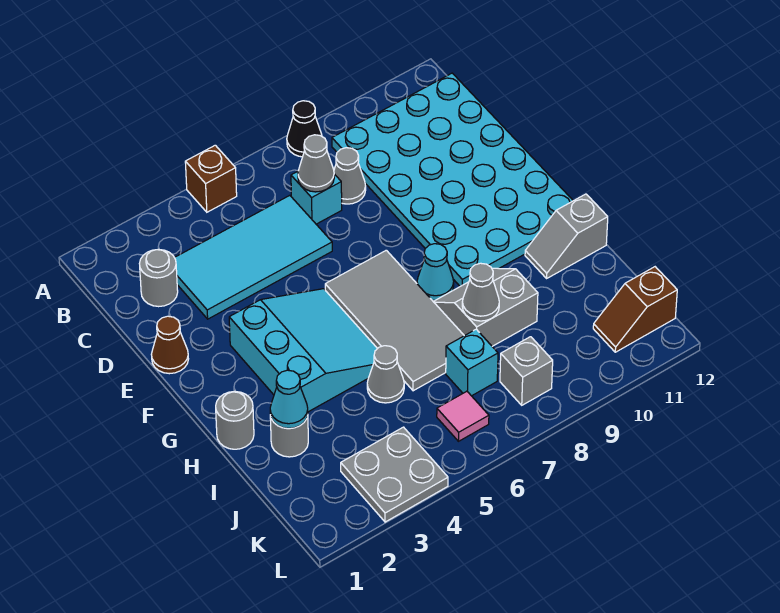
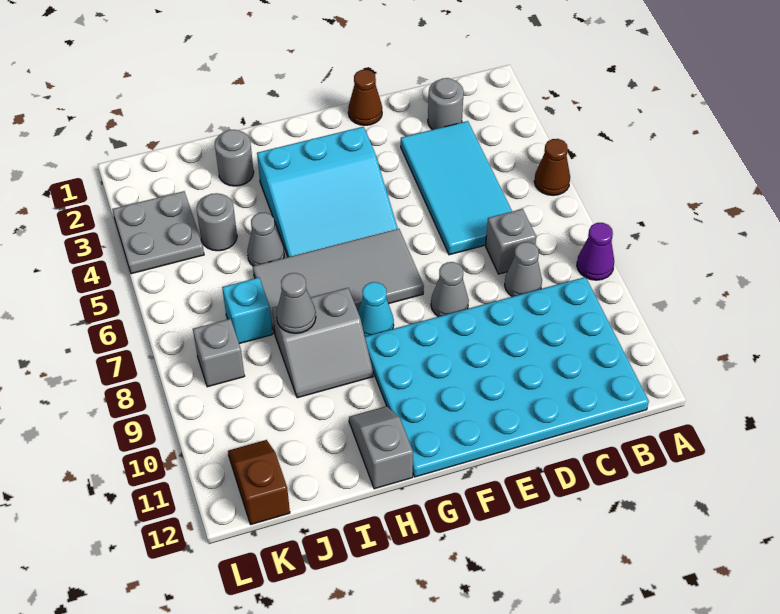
brown brick A5 level 1 -> brown cone A5 level 1
black cone A8 level 1 -> purple cone A8 level 1
cyan brick C7 level 1 -> grey brick C7 level 1
grey cone C7 level 2 -> grey cone E8 level 1
grey round brick H1 level 1 -> grey round brick J4 level 1
grey slope H8:I9 level 1 top I -> grey slope H8:I9 level 1 top 8
cyan cone I2 level 2 -> none
pink tile K6 level 1 -> none

